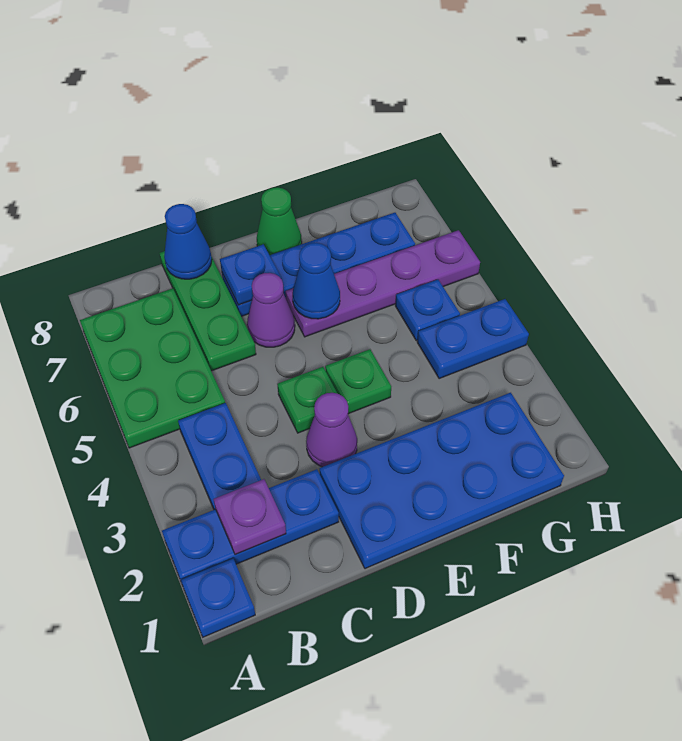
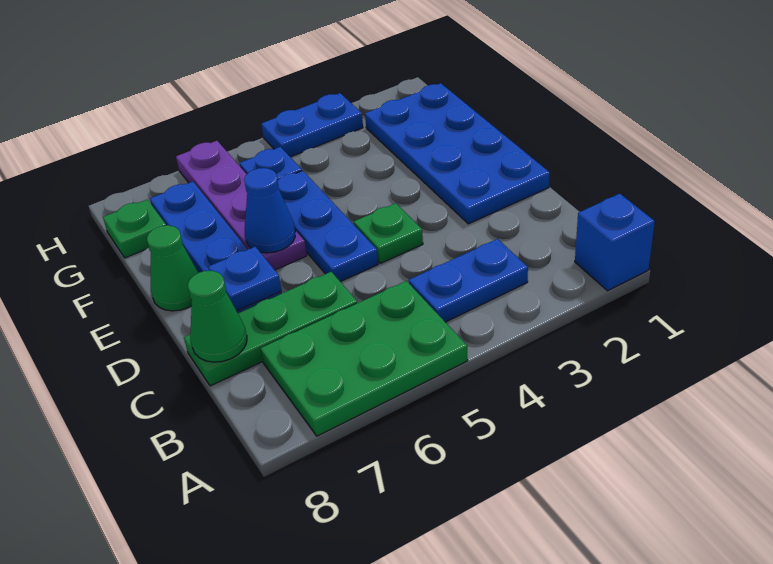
blue plate A1 level 1 -> blue brick A1 level 1
blue plate A2:C2 level 1 -> blue plate D5:F5 level 1
purple plate B2 level 2 -> none
blue cone C8 level 2 -> green cone C8 level 2
purple cone D3 level 1 -> none
purple cone D6 level 1 -> none
green plate E4 level 1 -> green plate G8 level 1
blue plate G4:H4 level 1 -> blue plate H3:H4 level 1

